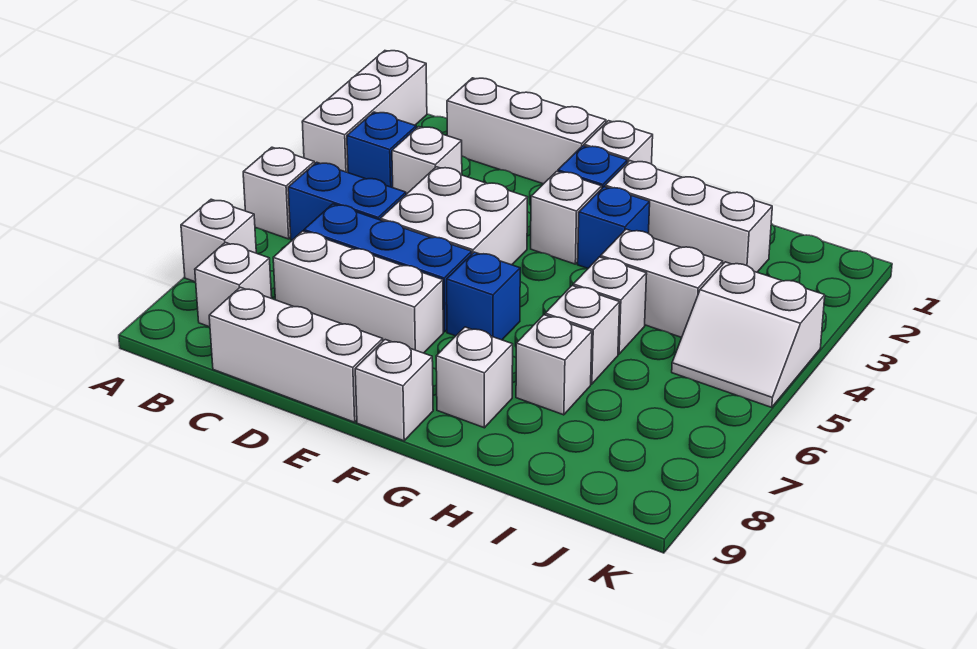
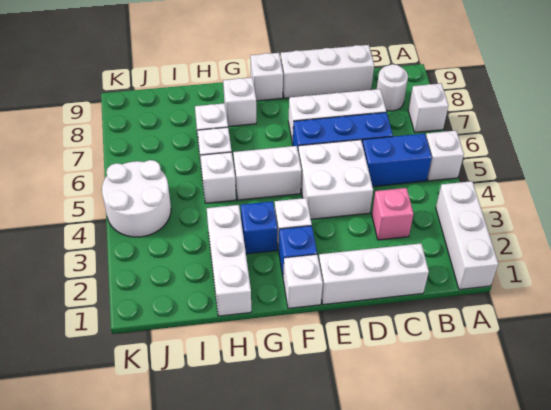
blue brick B3 level 1 -> none
white brick B8 level 1 -> white round brick B8 level 1
white brick C3 level 1 -> pink brick C3 level 1
blue brick F6 level 1 -> none
white brick G2:I2 level 1 -> white brick H1:H3 level 1
white brick H4:I4 level 1 -> white brick F5:G5 level 1
white slope J4:K5 level 1 top 4 -> white round brick J4:K5 level 1

